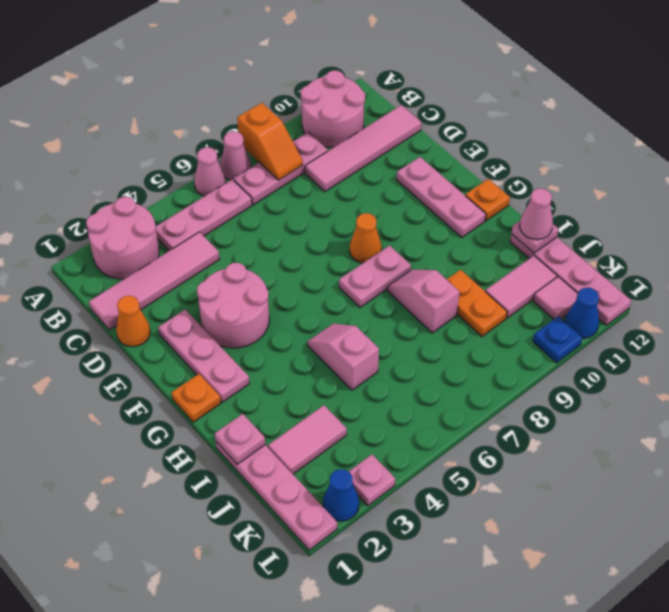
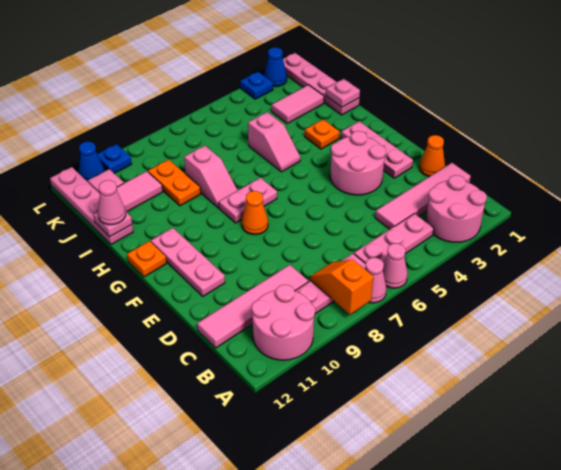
orange plate G1 level 1 -> orange plate H3 level 1
pink plate L3 level 1 -> blue plate L3 level 1

